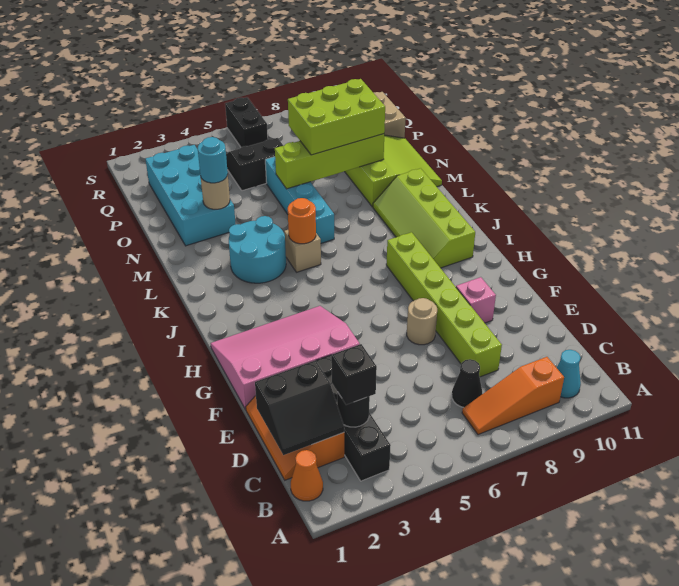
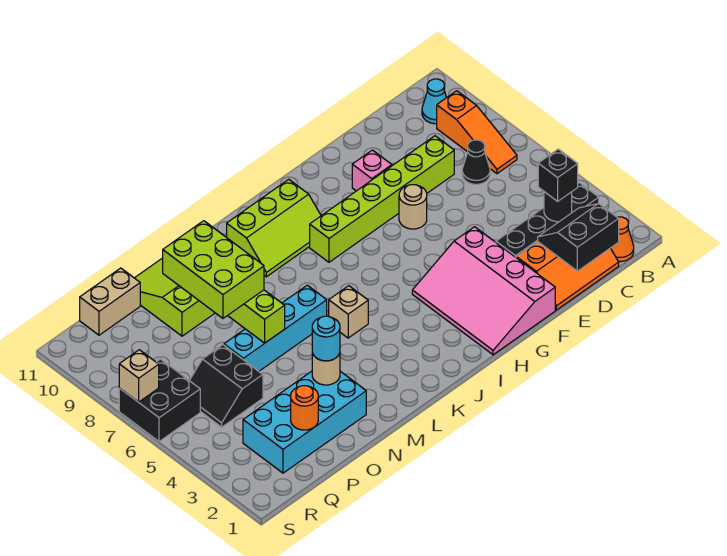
black slope C1:D2 level 2 top D -> black slope C1:D2 level 2 top 1
lime slope I9:L10 level 1 top 10 -> lime slope I9:K10 level 1 top 10
cyan round brick K3:L4 level 1 -> none
orange round brick K5 level 2 -> orange round brick P2 level 2
black brick R6:S6 level 1 -> black brick R6:S7 level 1
none -> tan brick S7 level 2

